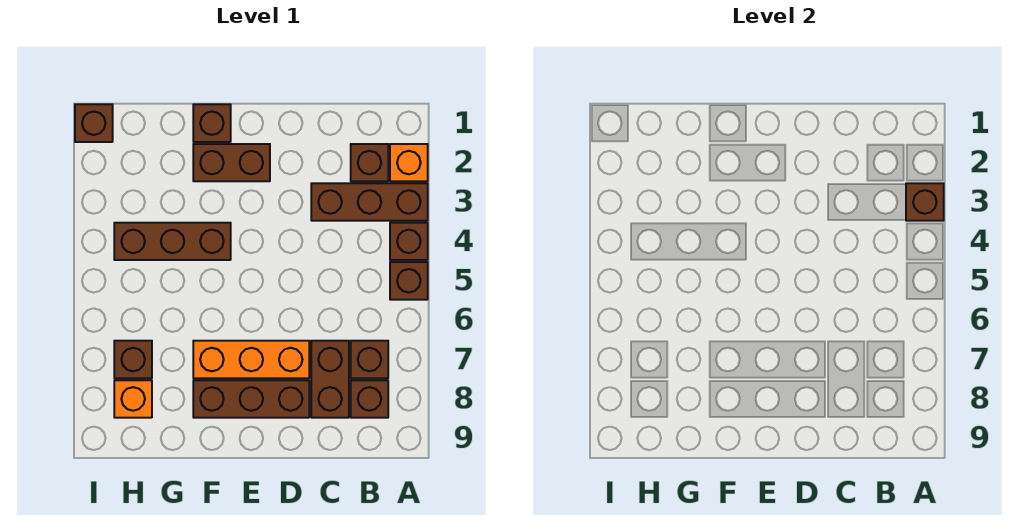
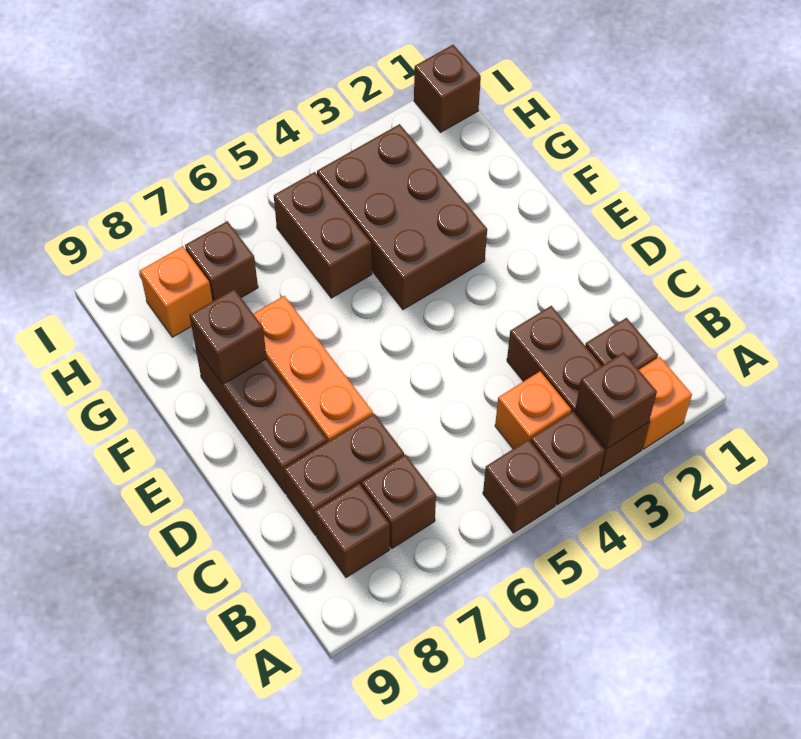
none -> orange brick B4 level 1
brown brick E2:F2 level 1 -> brown brick G5:H5 level 1
brown brick F1 level 1 -> brown brick F8 level 2
brown brick F4:H4 level 1 -> brown brick F3:H4 level 1

